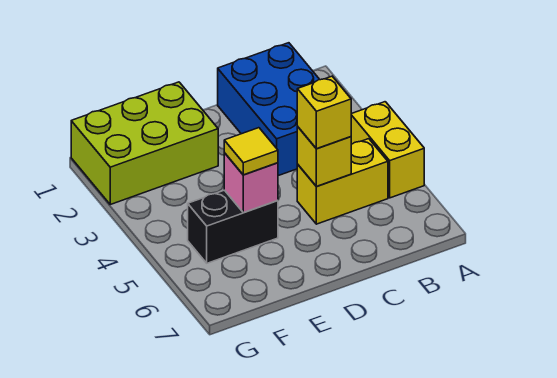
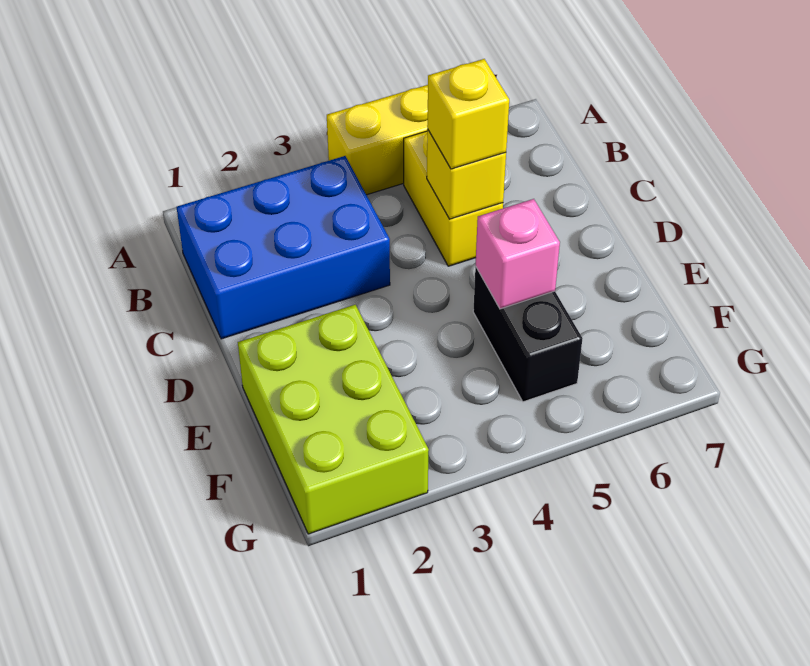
yellow tile E5 level 3 -> none

